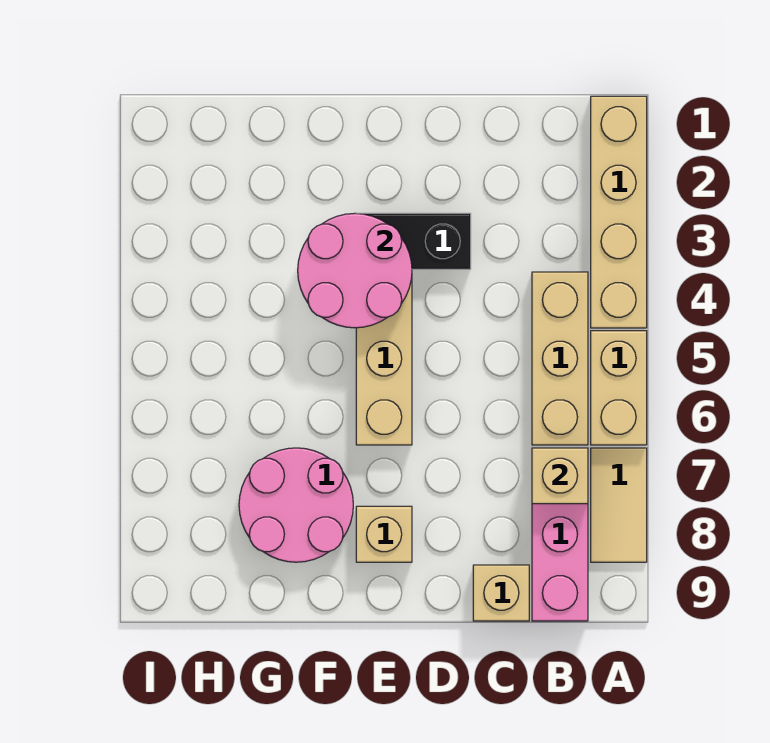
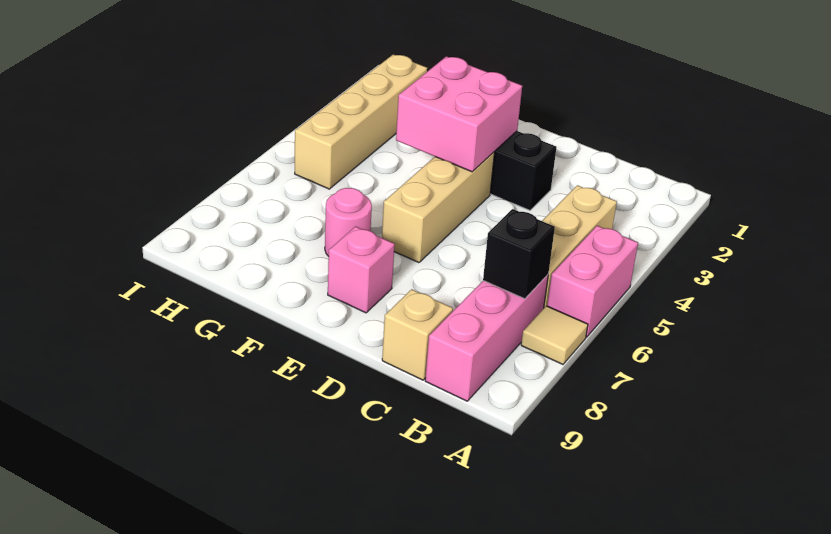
tan brick A1:A4 level 1 -> tan brick H2:H5 level 1
tan brick A5:A6 level 1 -> pink brick A5:A6 level 1
tan tile A7:A8 level 1 -> tan tile A7 level 1
tan brick B7 level 2 -> black brick B7 level 2
pink round brick E3:F4 level 2 -> pink brick E3:F4 level 2
tan brick E8 level 1 -> pink brick E8 level 1
pink round brick F7:G8 level 1 -> pink round brick F7 level 1

